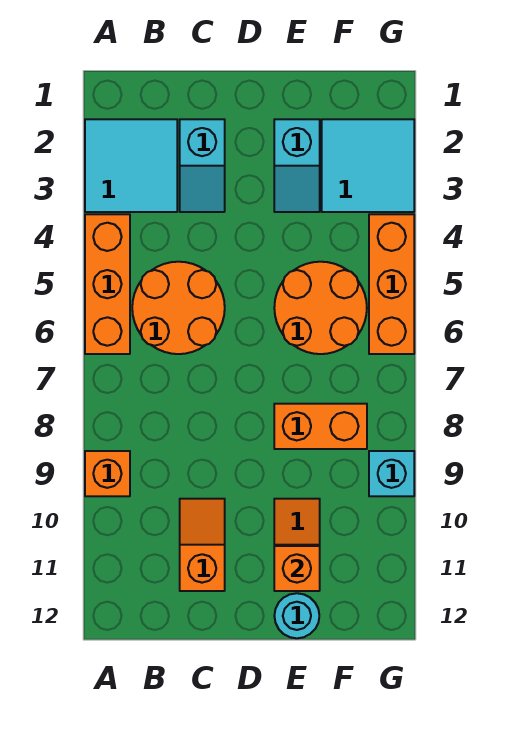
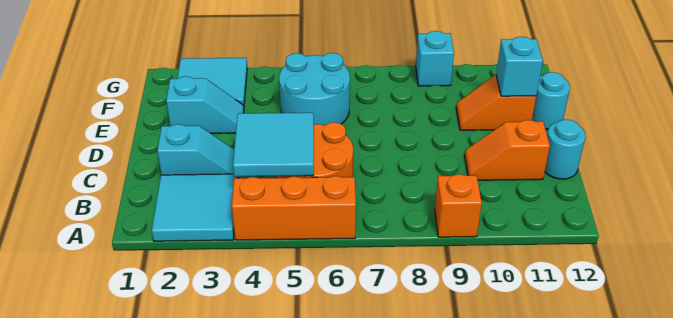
none -> cyan tile B4:C5 level 2
none -> cyan round brick C12 level 1
orange round brick E5:F6 level 1 -> cyan round brick E5:F6 level 1
orange brick E8:F8 level 1 -> none
orange brick E11 level 2 -> cyan brick E11 level 2
orange brick G4:G6 level 1 -> none

